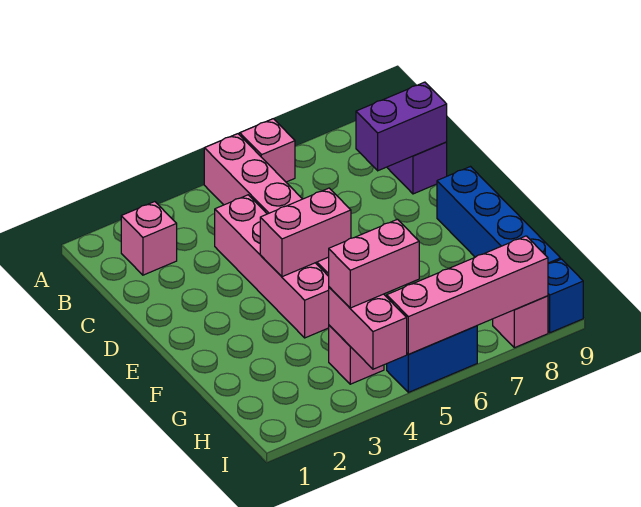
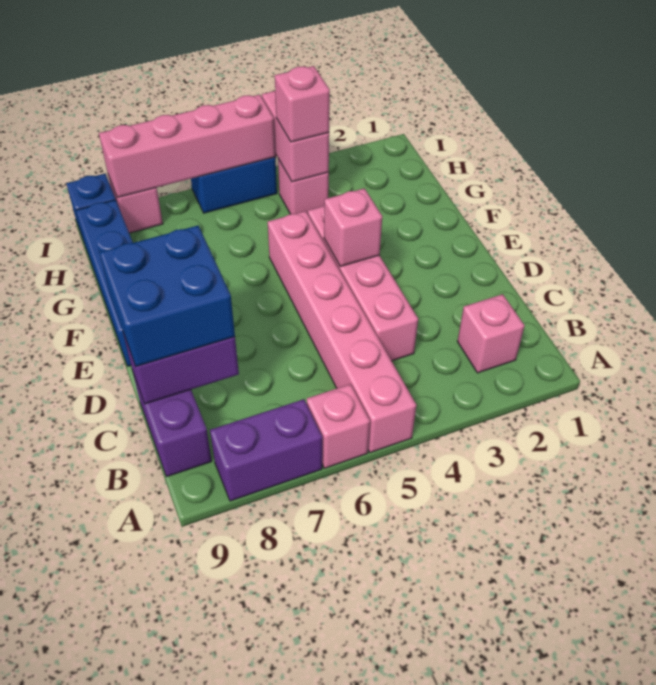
none -> purple brick A7:A8 level 1
none -> blue brick C8:D9 level 3
pink brick E4:E5 level 2 -> pink brick E4 level 2
pink brick H4:H5 level 3 -> pink brick H4 level 3

